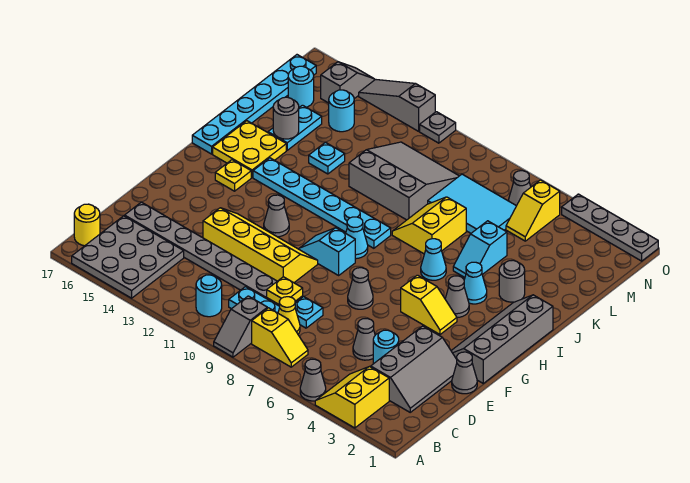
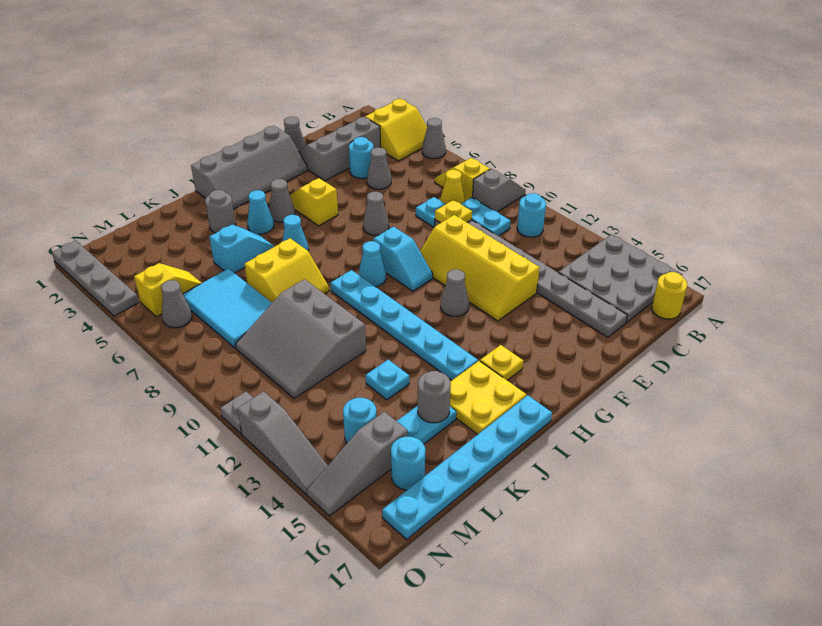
grey slope N15:O15 level 1 top N -> grey slope M15:O15 level 1 top M

